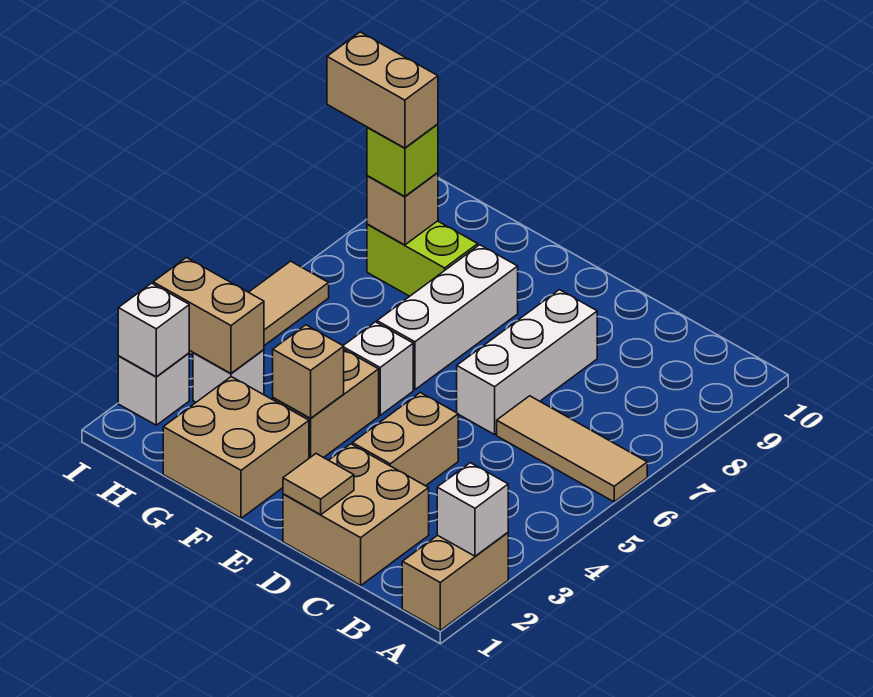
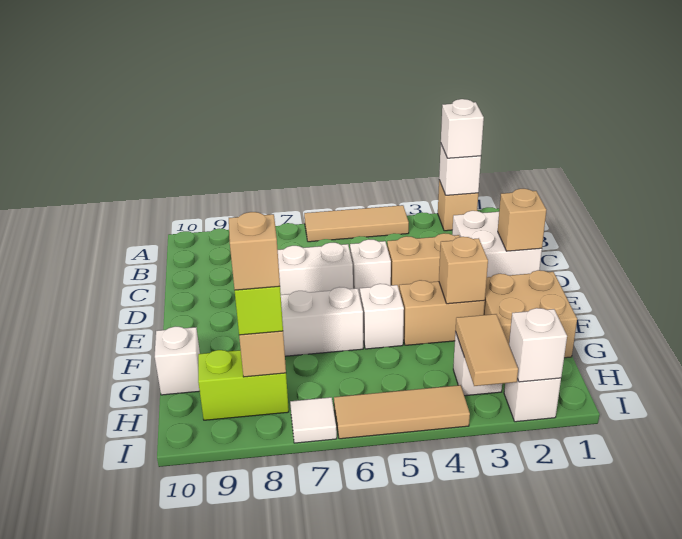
tan brick A1:A2 level 1 -> tan brick A2 level 1
none -> white brick A2 level 3
tan tile A6:C6 level 1 -> tan tile A4:A6 level 1
tan brick C1:D2 level 1 -> white brick C1:D2 level 1
tan tile D1 level 2 -> tan brick D1 level 2
none -> white brick D5 level 1
lime brick G8:H8 level 1 -> lime brick H8:H9 level 1
none -> white brick G10 level 1
tan brick H3:I3 level 2 -> tan tile H3:I3 level 2
tan brick H8:I8 level 4 -> tan brick H8 level 4
none -> white tile I7 level 1

